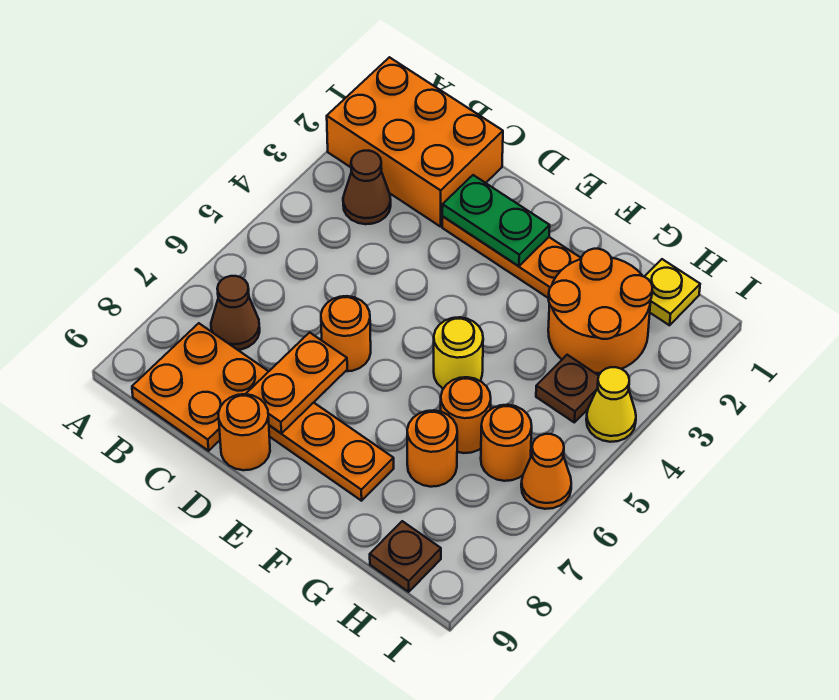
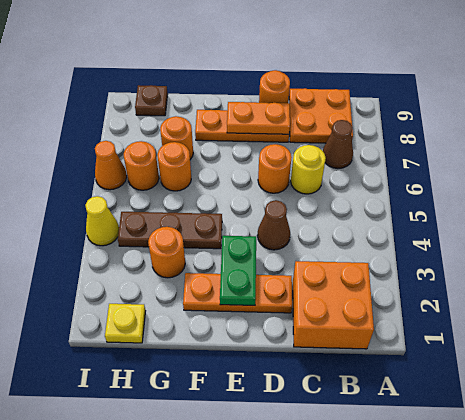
orange brick A1:C2 level 1 -> orange brick B1:C2 level 1
brown cone B3 level 1 -> brown cone D4 level 1
green plate D2:E2 level 2 -> green plate E2:E3 level 2
orange plate D7:D8 level 2 -> orange plate D8:E8 level 2
yellow round brick F5 level 1 -> yellow round brick C6 level 1
orange round brick G2:H3 level 1 -> orange round brick G3 level 1
brown plate H4 level 1 -> brown plate F4:H4 level 1

